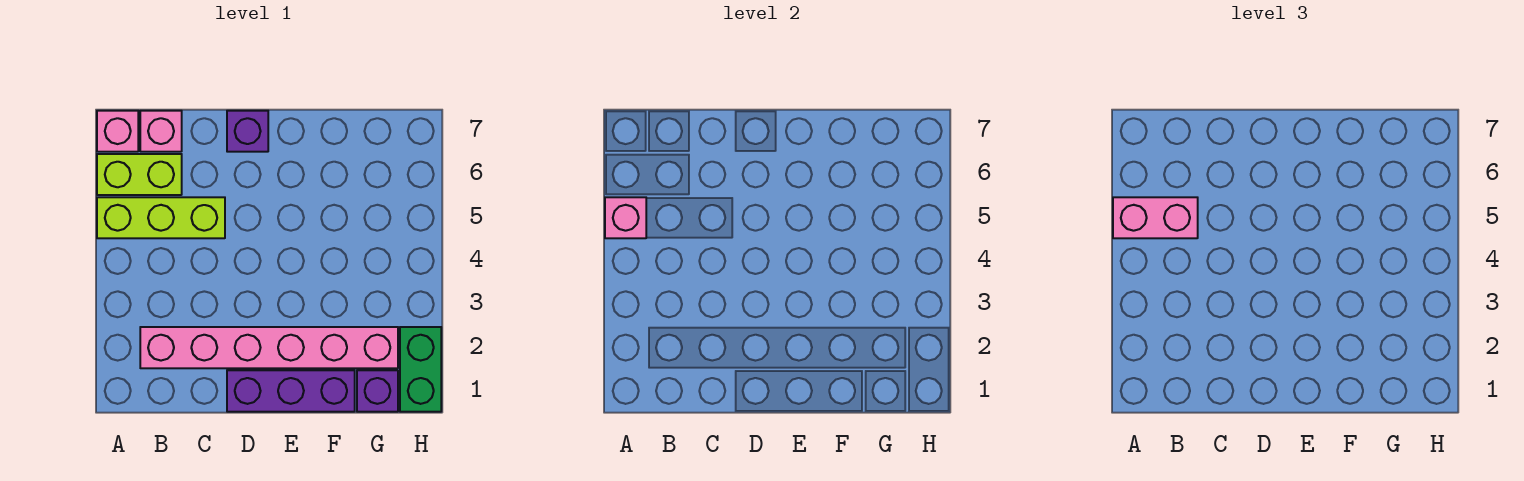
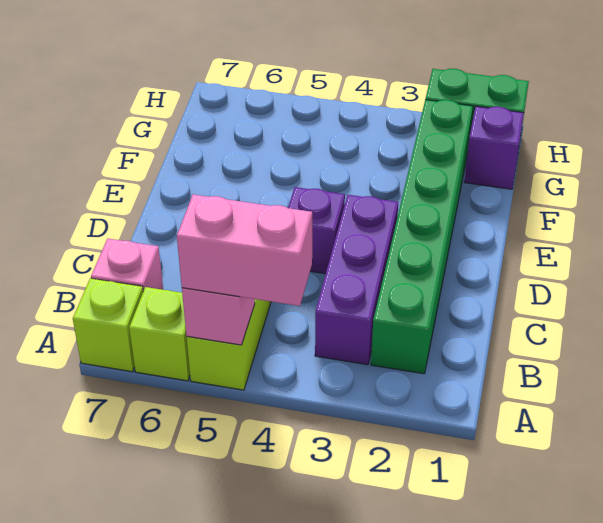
pink brick A5:B5 level 3 -> pink brick A4:A5 level 3
lime brick A6:B6 level 1 -> lime brick A6 level 1
pink brick A7 level 1 -> lime brick A7 level 1
pink brick B2:G2 level 1 -> green brick B2:G2 level 1
purple brick D1:F1 level 1 -> purple brick B3:D3 level 1
purple brick D7 level 1 -> purple brick D4 level 1

